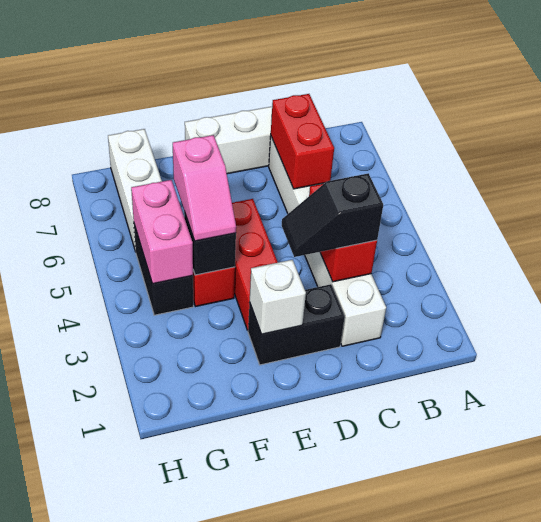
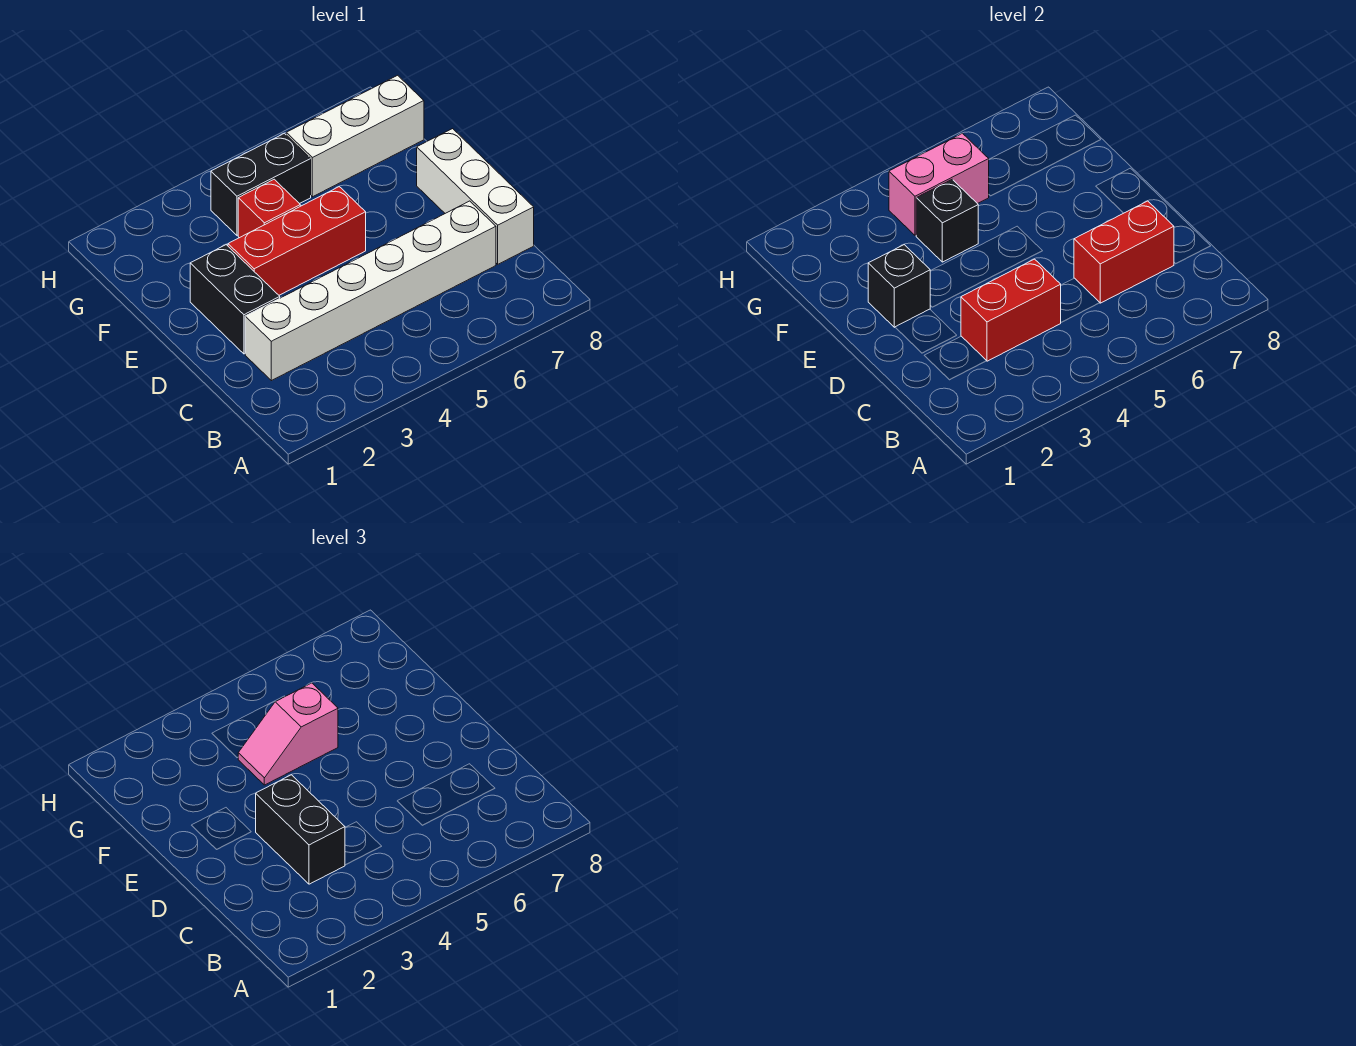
black slope C3:D3 level 3 top C -> black brick C3:D3 level 3
white brick E2 level 2 -> black brick E2 level 2

